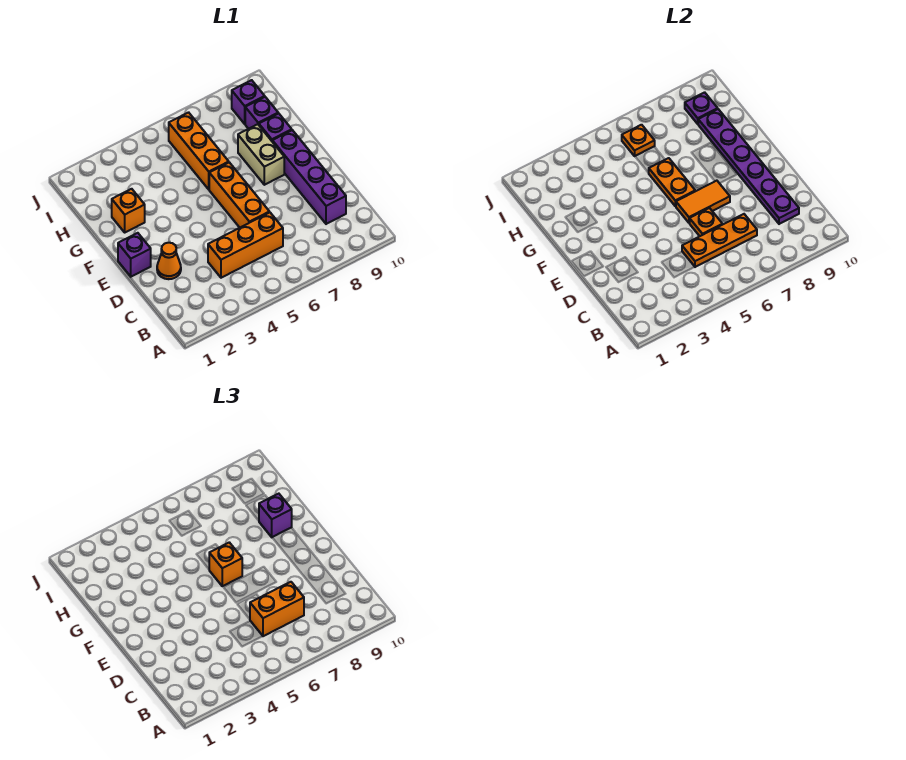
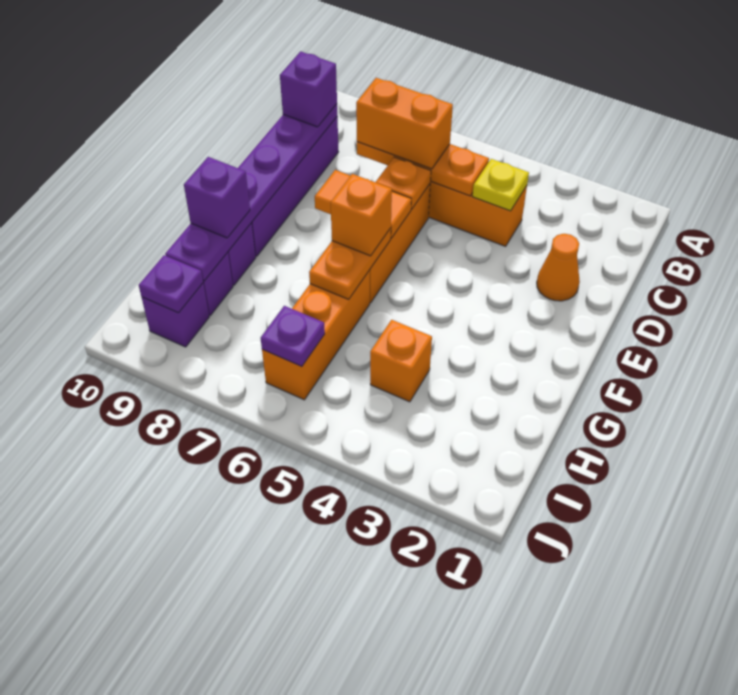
none -> yellow plate C4 level 2
purple brick E1 level 1 -> purple brick C9 level 3
tan brick F8:G8 level 1 -> none
orange brick G2 level 1 -> orange brick H4 level 1
orange plate I6 level 2 -> purple plate I6 level 2

